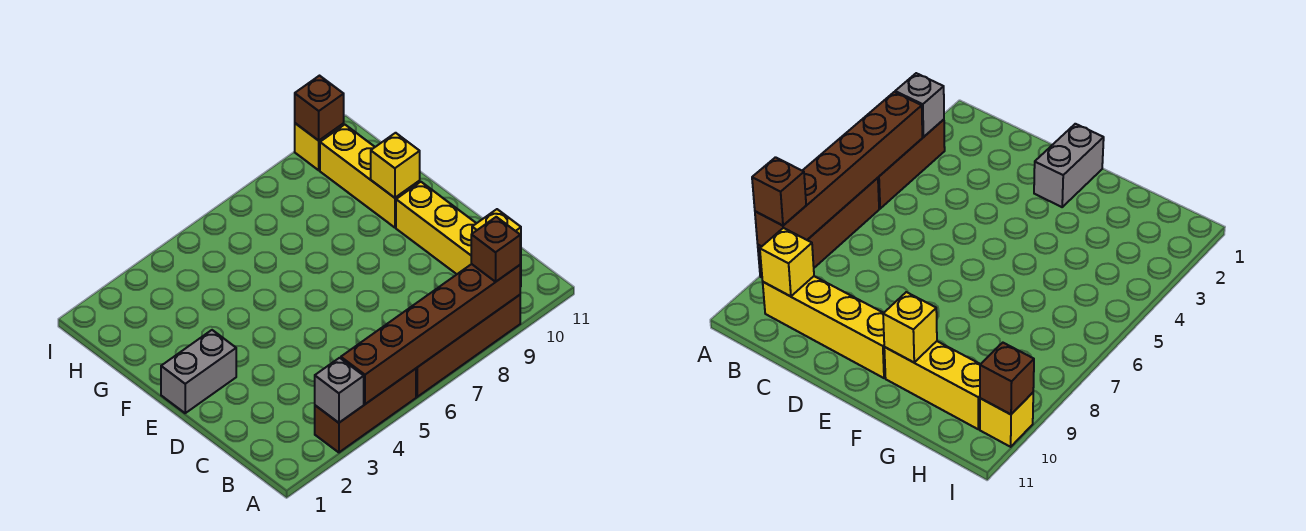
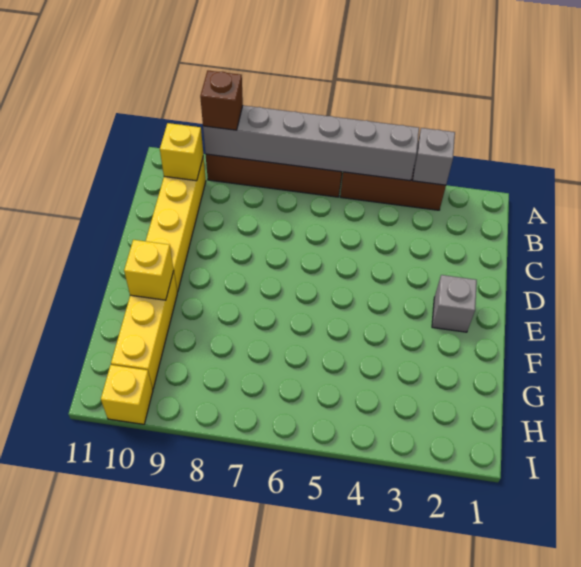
brown brick A4:A9 level 2 -> grey brick A4:A9 level 2
grey brick E1:E2 level 1 -> grey brick E2 level 1
brown brick I10 level 2 -> none

